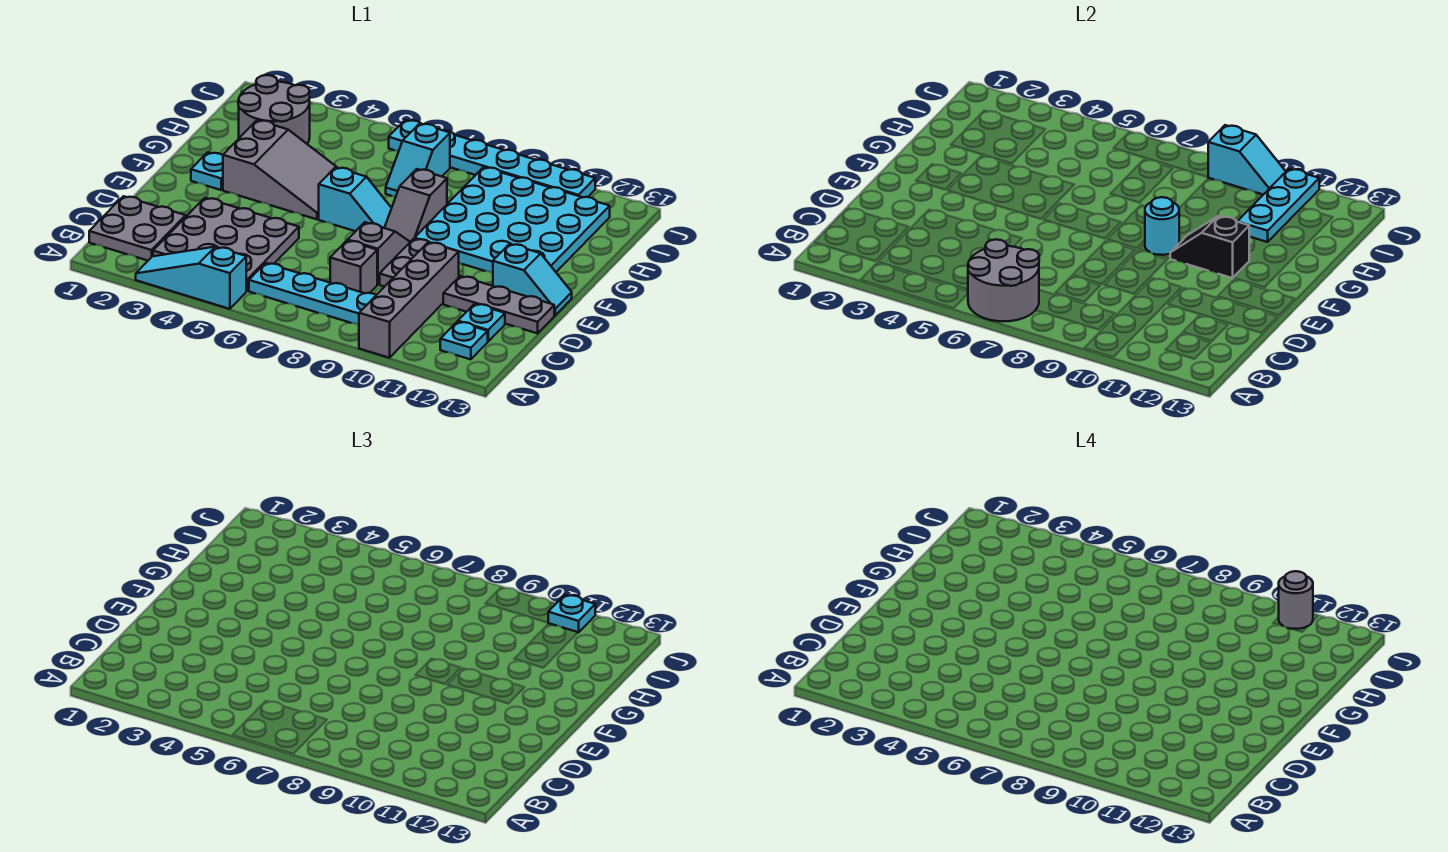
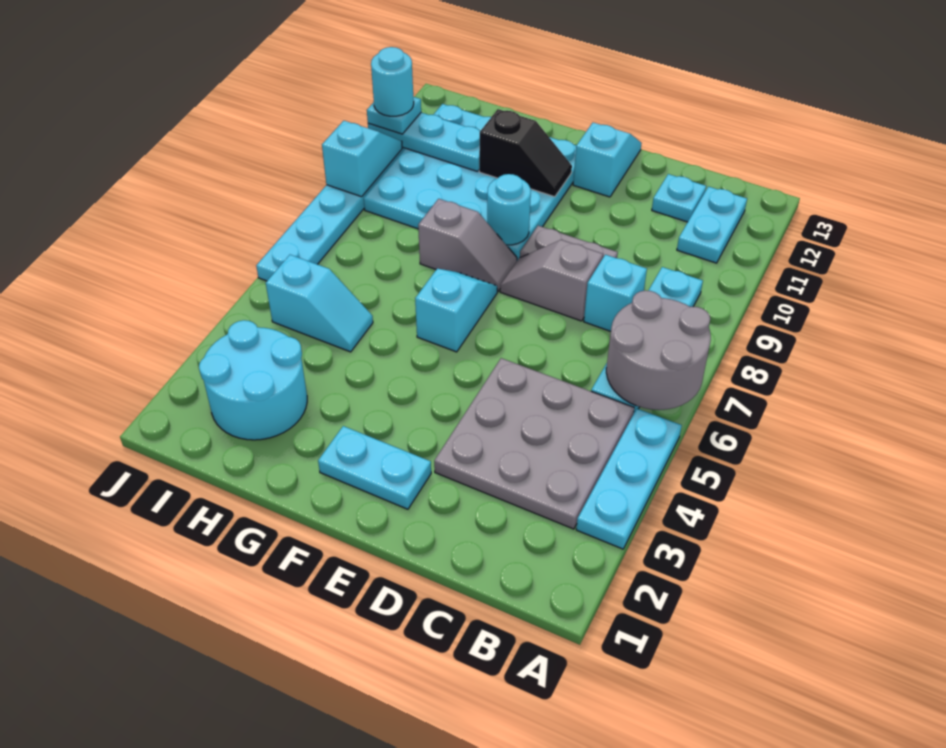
cyan slope A3:A5 level 1 top 5 -> cyan plate A3:A5 level 1
grey brick A10:D10 level 1 -> none
grey plate B1:C2 level 1 -> none
cyan plate B12 level 1 -> cyan plate B11:B12 level 1
grey brick C8 level 1 -> cyan brick C8 level 1
grey plate D11:D13 level 1 -> none
cyan plate F2 level 1 -> cyan plate E2:F2 level 1
grey slope F3:G5 level 1 top 3 -> none
black slope F10:F11 level 2 top 11 -> black slope F11:G11 level 2 top G
grey round brick H2:I3 level 1 -> cyan round brick H2:I3 level 1
cyan slope H7:I7 level 1 top I -> cyan slope H5:I5 level 1 top I
grey round brick J11 level 4 -> cyan round brick J11 level 4

